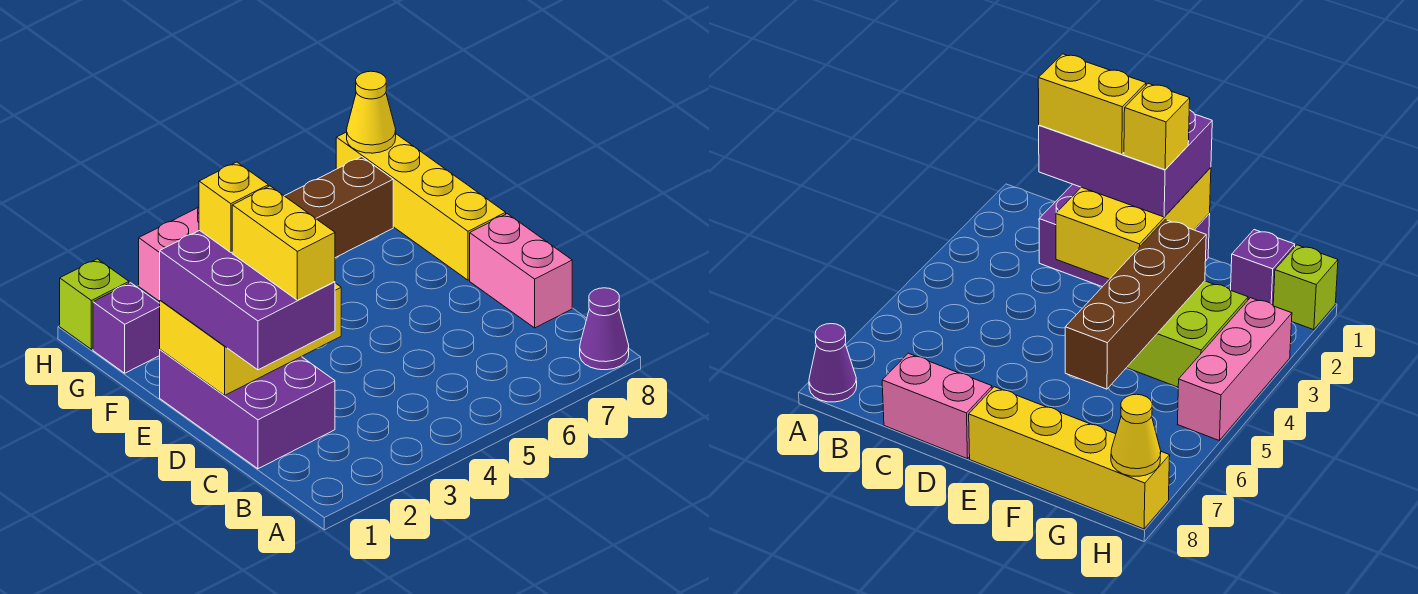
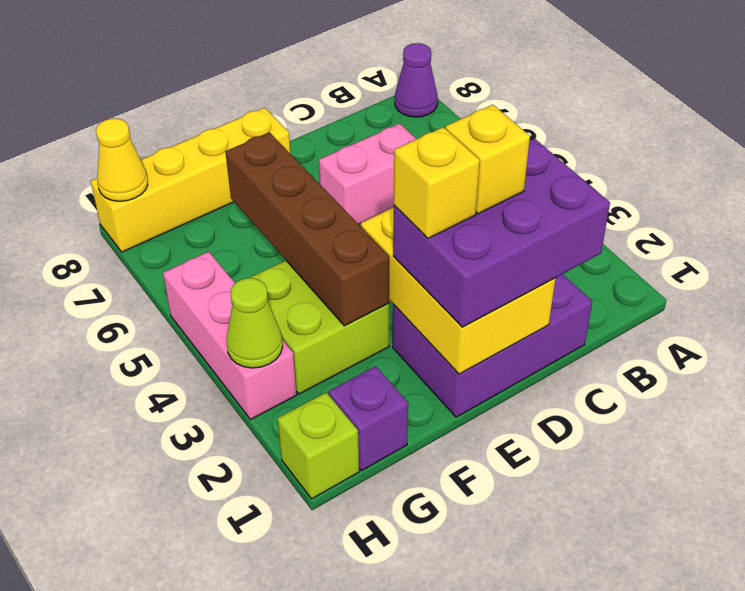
yellow brick C2:D2 level 4 -> yellow brick D2 level 4
pink brick C8:D8 level 1 -> pink brick C6:D6 level 1
none -> lime cone H3 level 2

